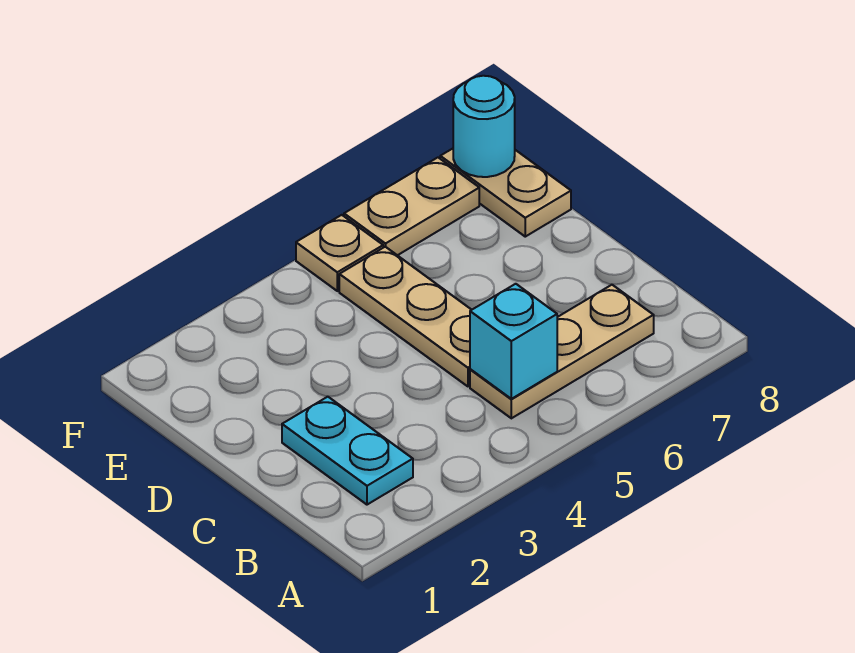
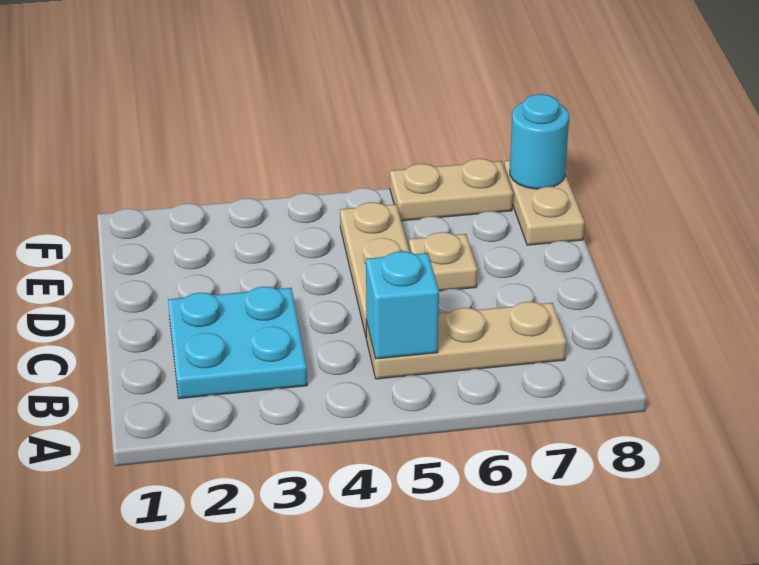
cyan plate B2:C2 level 1 -> cyan plate B2:C3 level 1
tan plate F5 level 1 -> tan plate D6 level 1

